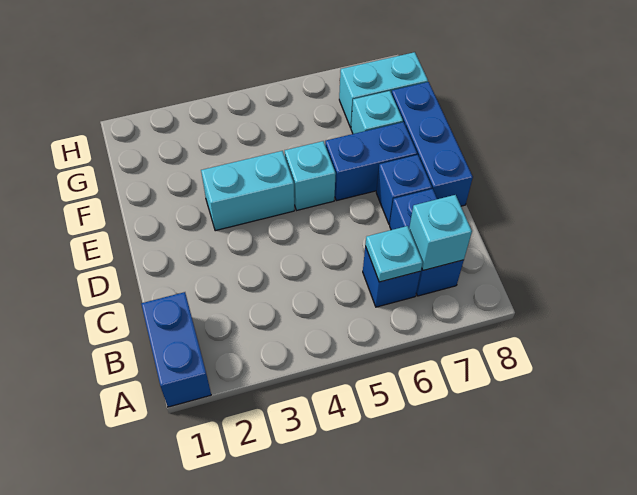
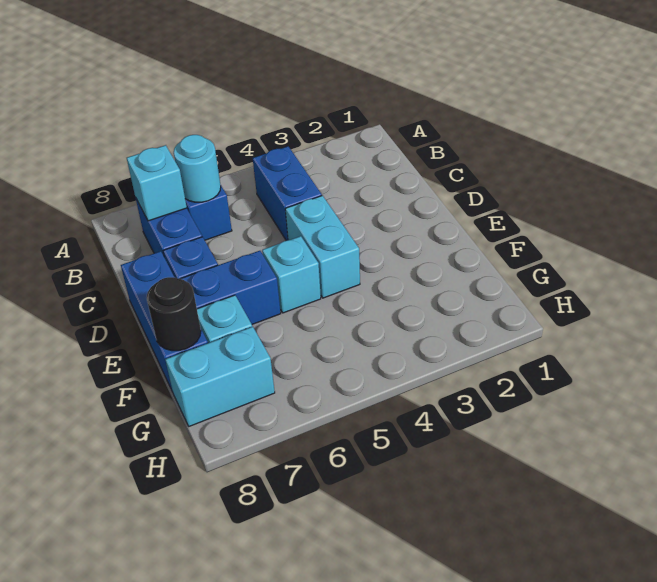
blue brick A1:B1 level 1 -> blue brick B4:C4 level 1
cyan plate B6 level 2 -> cyan round brick B6 level 2
cyan brick E3:E4 level 1 -> cyan brick D4:E4 level 1
none -> black round brick F8 level 2

